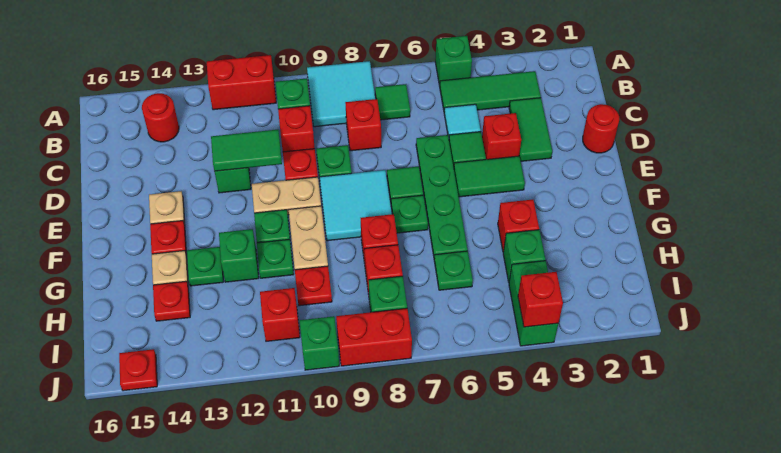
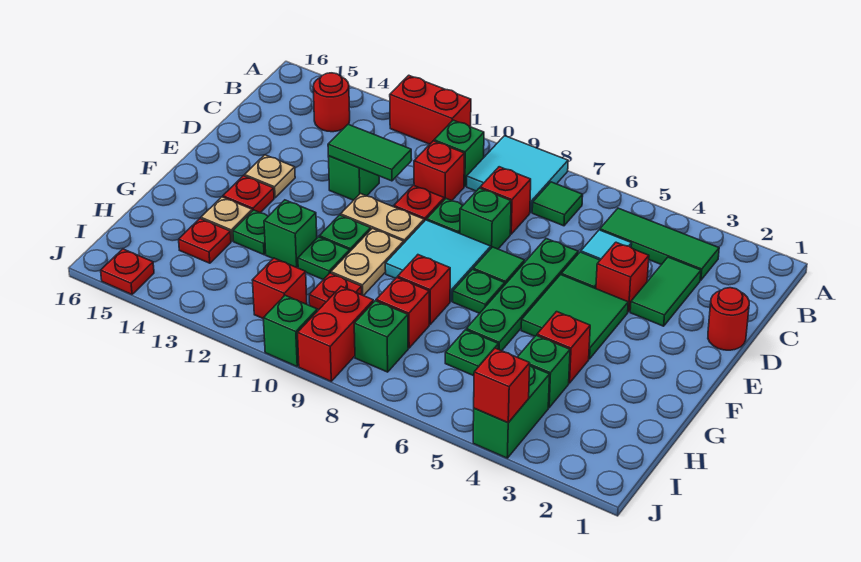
green brick A5 level 1 -> green brick D8 level 1
green tile E4:E5 level 1 -> green tile E4:F5 level 1
red brick J8:J9 level 1 -> red brick I9:J9 level 1

